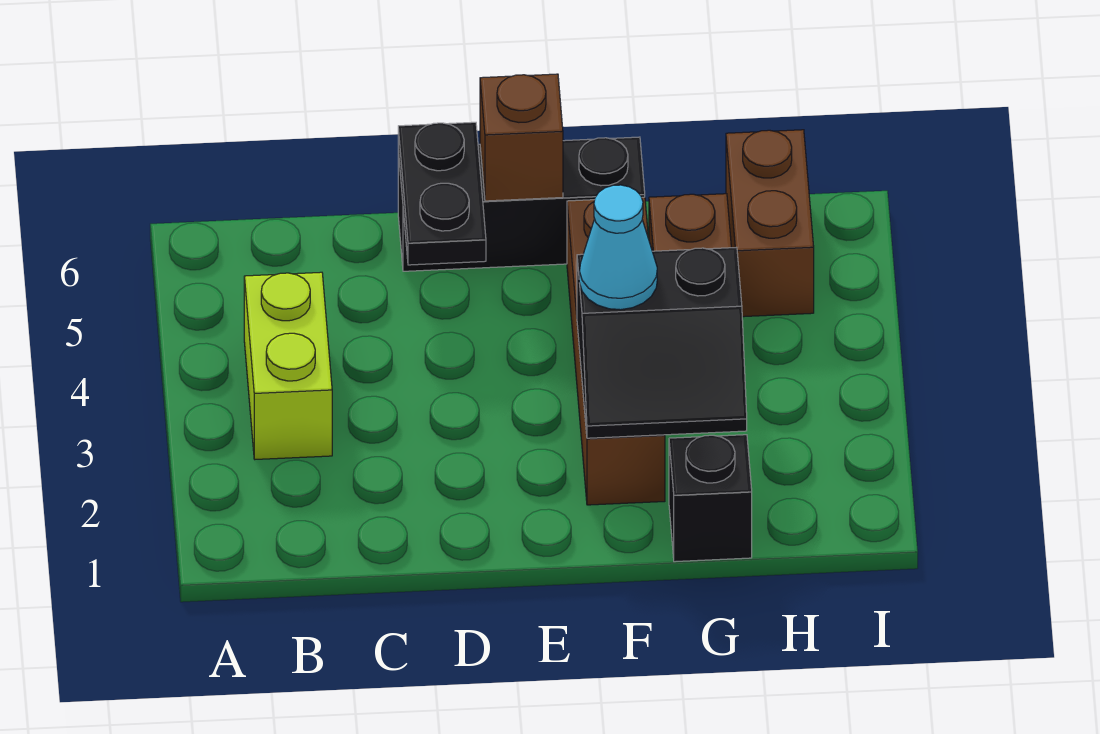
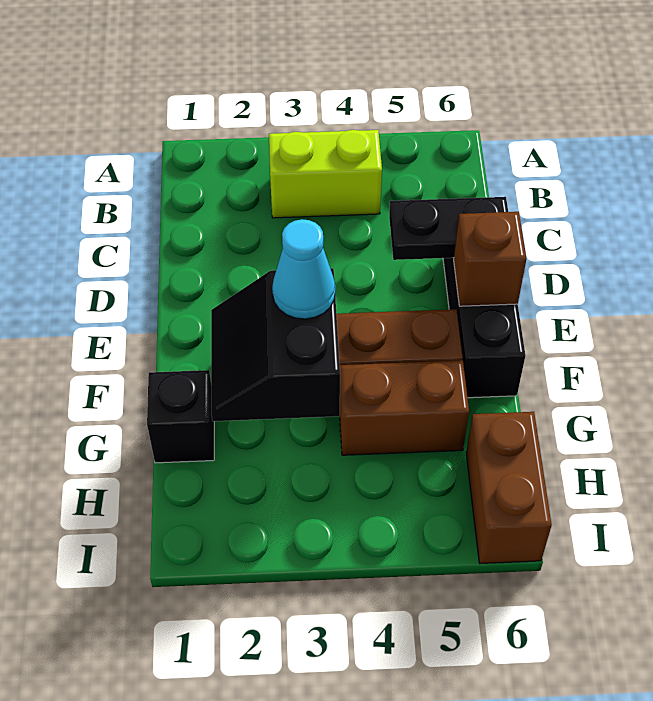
brown brick H5:H6 level 1 -> brown brick H6:I6 level 1

